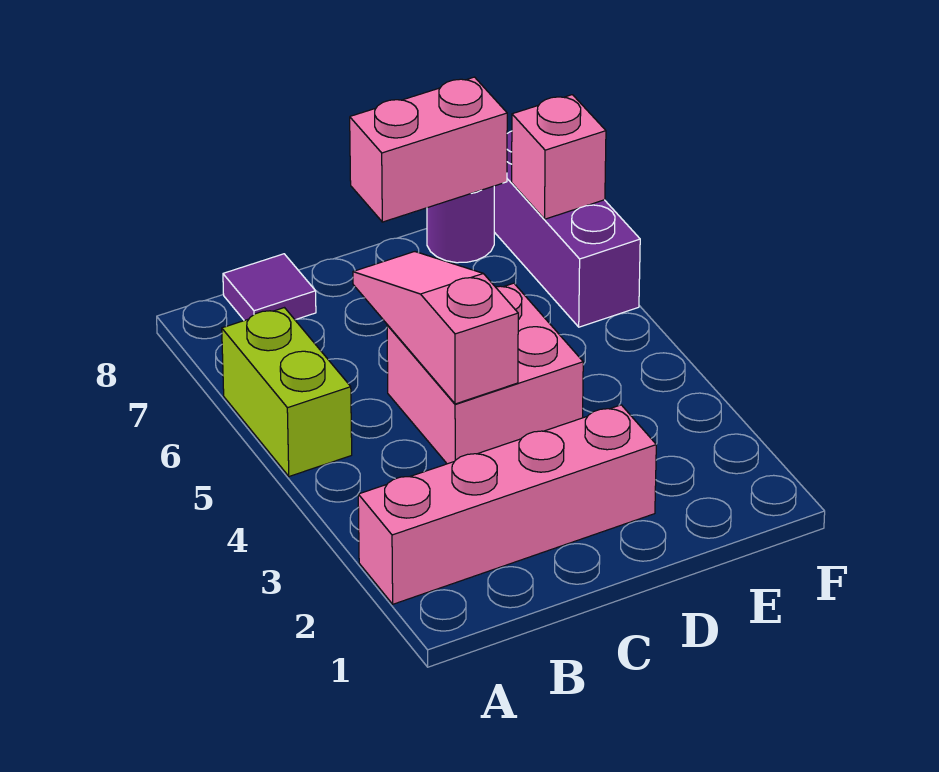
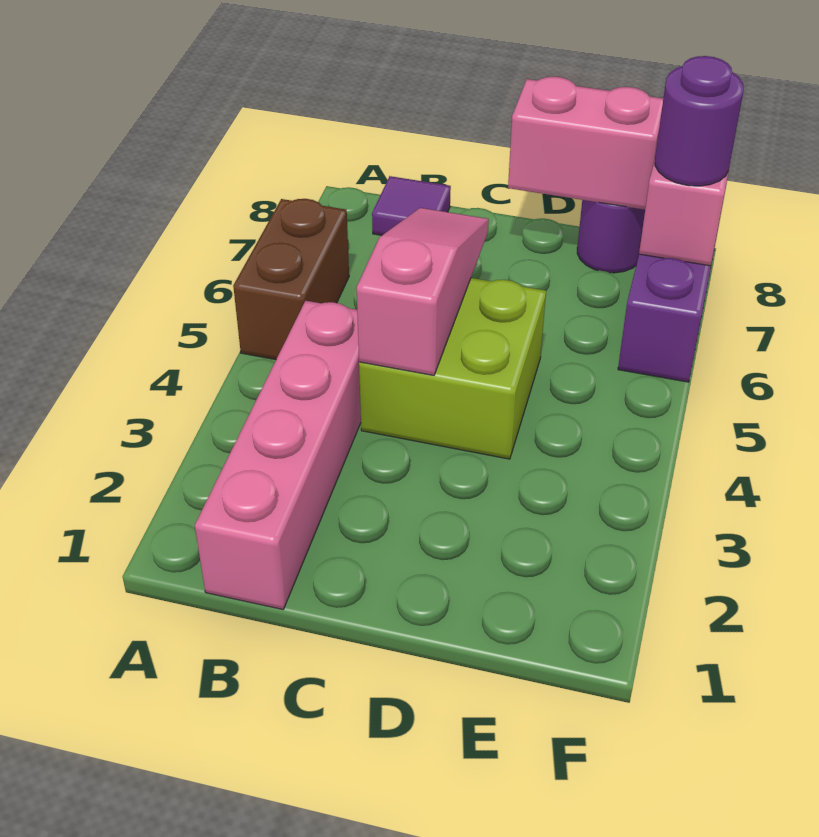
pink brick A2:D2 level 1 -> pink brick B1:B4 level 1
lime brick A5:A6 level 1 -> brown brick A5:A6 level 1
pink brick C4:D5 level 1 -> lime brick C4:D5 level 1
none -> purple round brick F7 level 3

